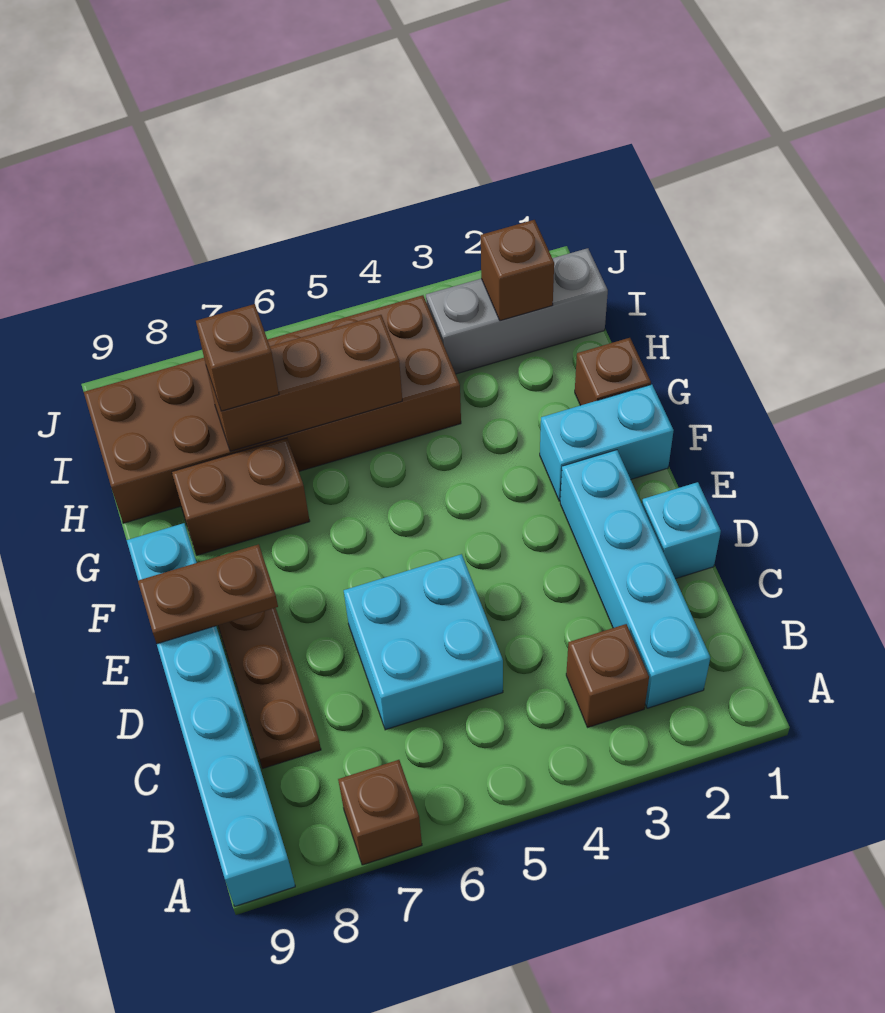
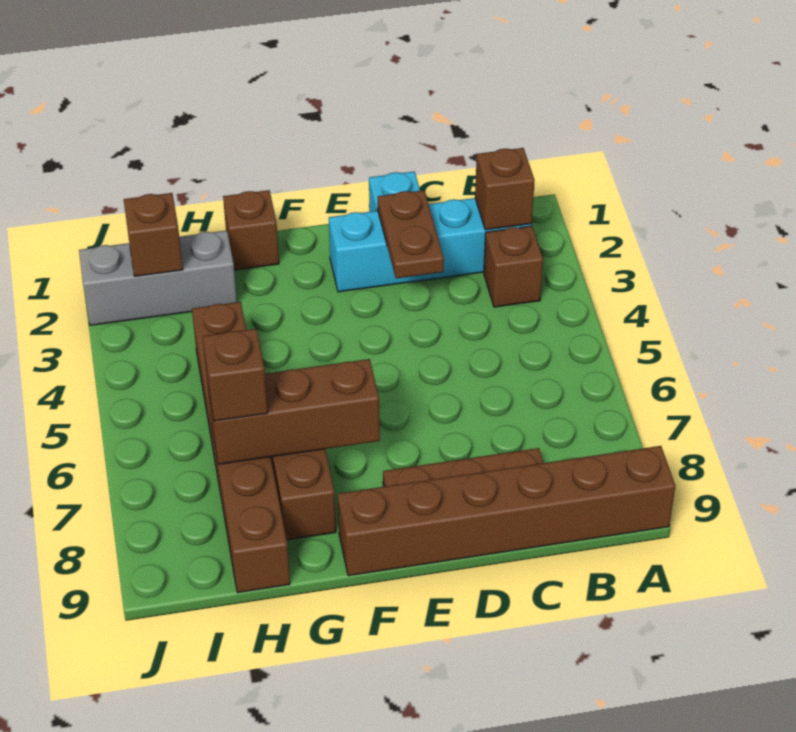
brown brick A7 level 1 -> brown brick B2 level 2
cyan brick A9:F9 level 1 -> brown brick A9:F9 level 1
cyan brick C5:D6 level 1 -> none
brown plate E8:E9 level 2 -> brown plate D2:D3 level 2
cyan brick F1:F2 level 1 -> none
brown brick H4:I9 level 1 -> brown brick H4:H9 level 1
brown brick H5:H7 level 2 -> brown brick F7:H7 level 2
grey brick I1:I3 level 1 -> grey brick H2:J2 level 1

